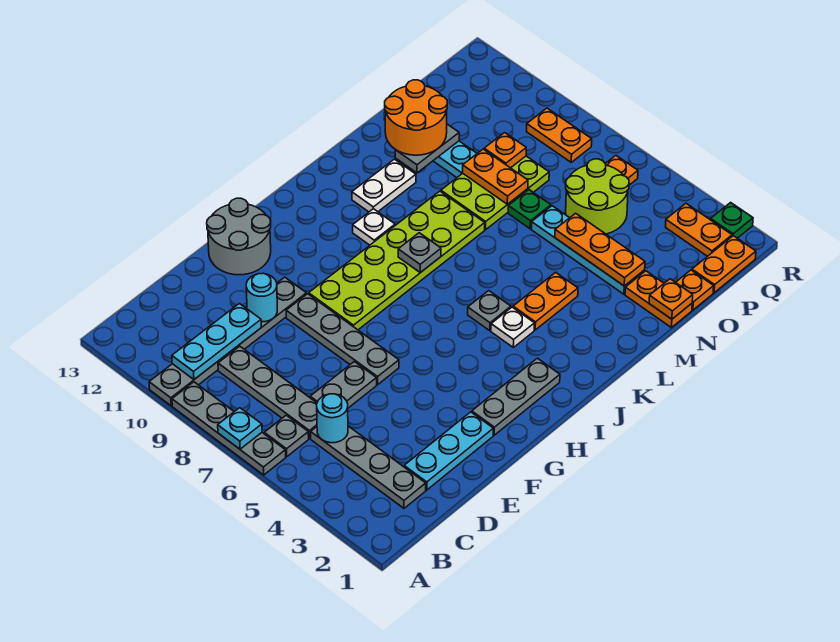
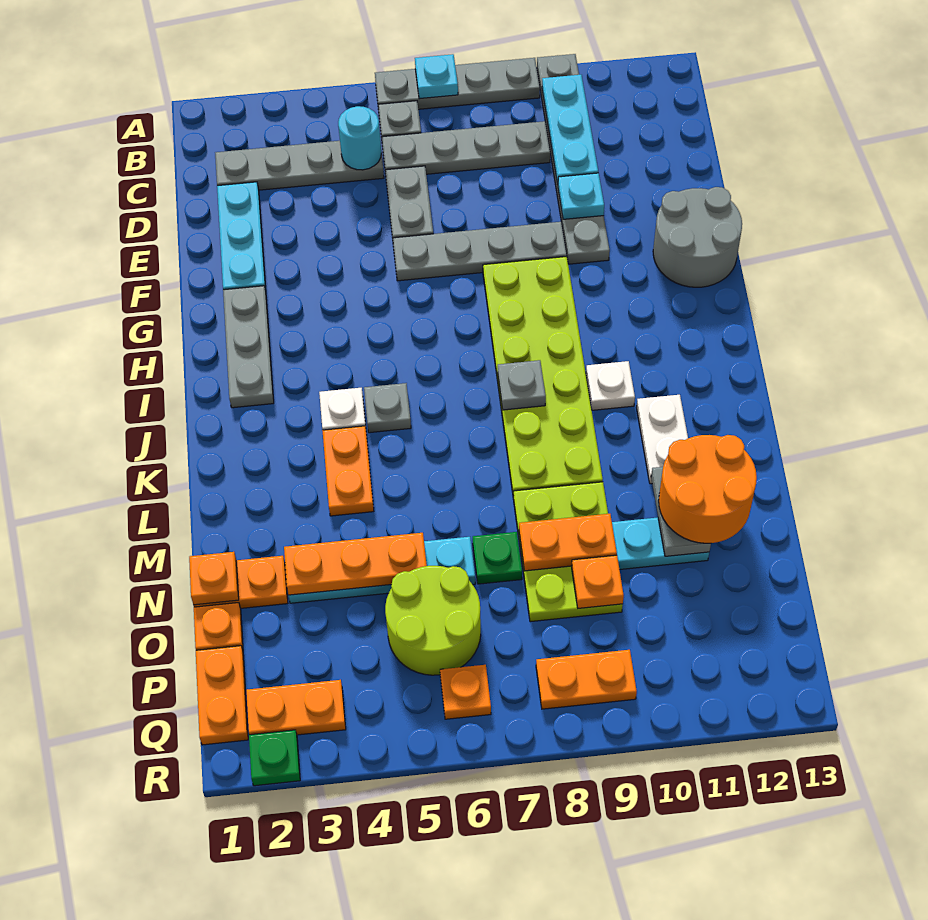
cyan round brick E10 level 2 -> cyan plate E10 level 2

